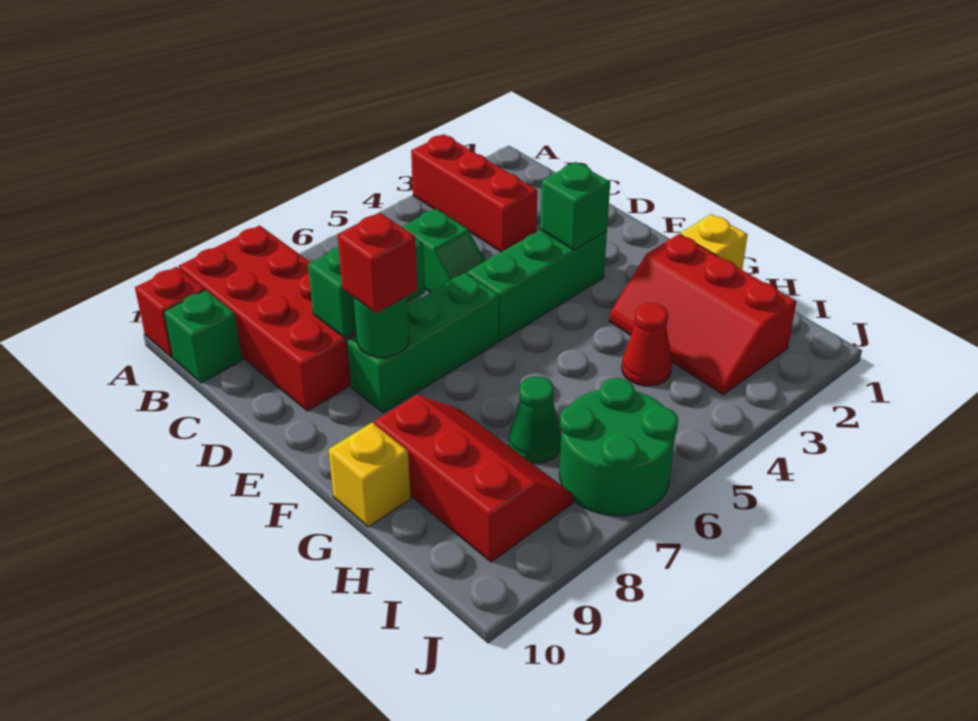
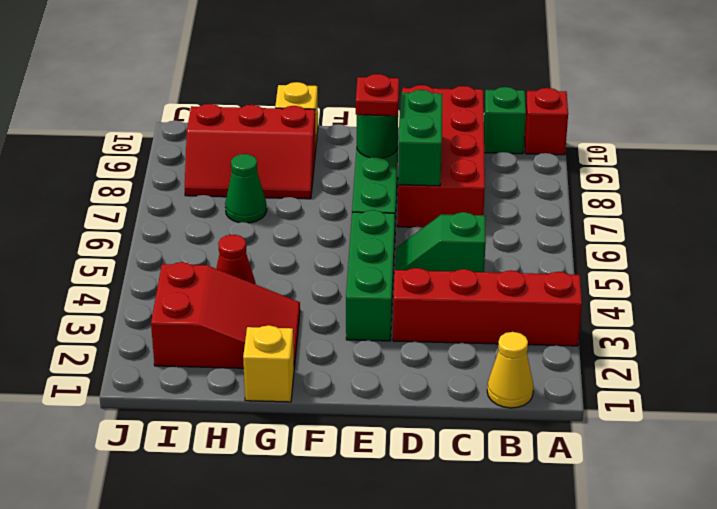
red brick A3:C3 level 1 -> red brick A3:D3 level 1
red brick A8:D9 level 1 -> red brick C7:D10 level 1
none -> yellow cone B1 level 1
green brick E3 level 2 -> none
red brick E8 level 3 -> red plate E8 level 3
red slope G2:I3 level 1 top 2 -> red slope G2:I3 level 1 top I
green round brick I6:J7 level 1 -> none

